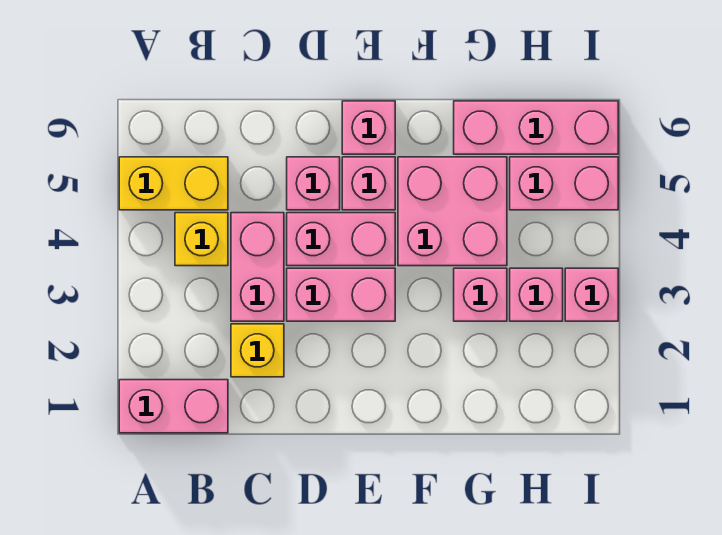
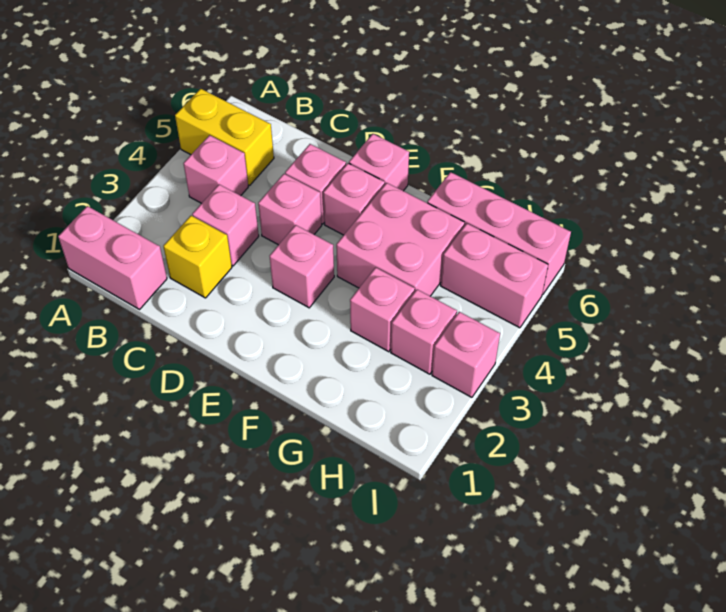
yellow brick B4 level 1 -> pink brick B4 level 1
pink brick C3:C4 level 1 -> pink brick C3 level 1
pink brick D3:E3 level 1 -> pink brick E3 level 1
pink brick D4:E4 level 1 -> pink brick D4 level 1

